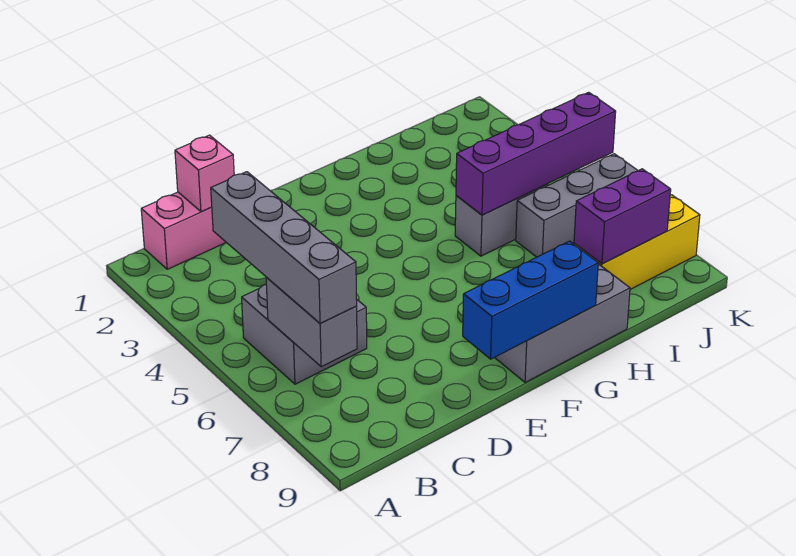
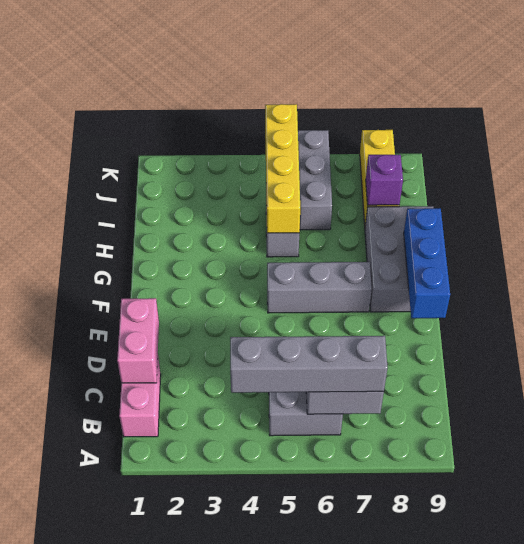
pink brick C1 level 2 -> pink brick C1:D1 level 2
none -> grey brick F5:F7 level 1
purple brick H5:K5 level 2 -> yellow brick H5:K5 level 2
purple brick I8:J8 level 2 -> purple brick I8 level 2

